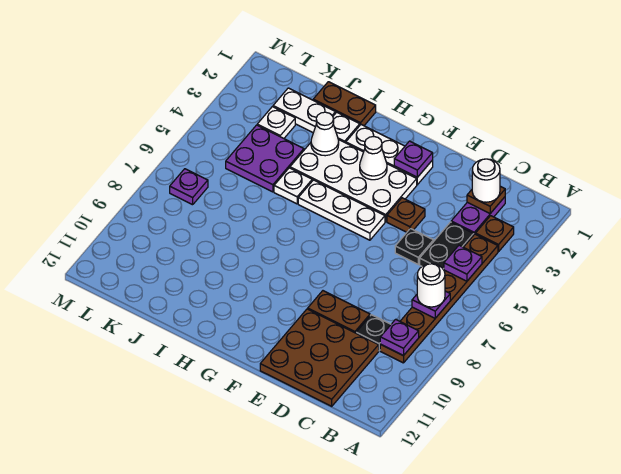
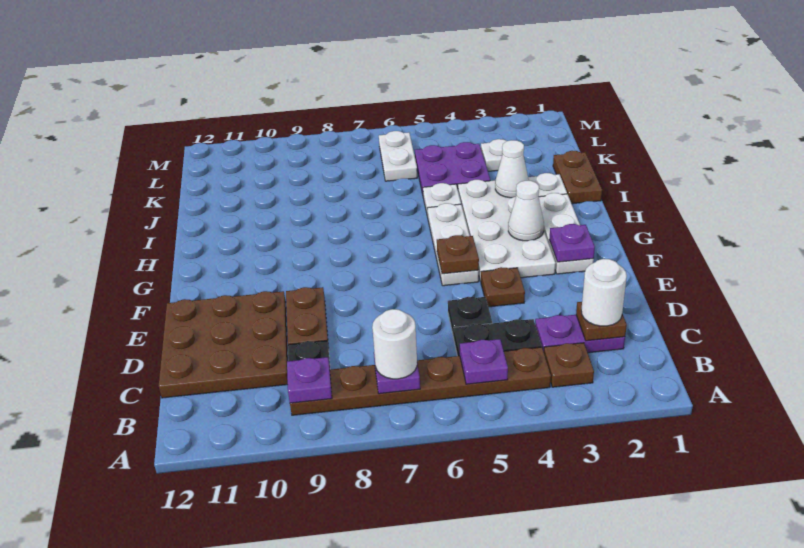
none -> brown plate F5 level 2
white plate J2:K2 level 1 -> white plate K6:L6 level 1
purple plate L7 level 1 -> none

